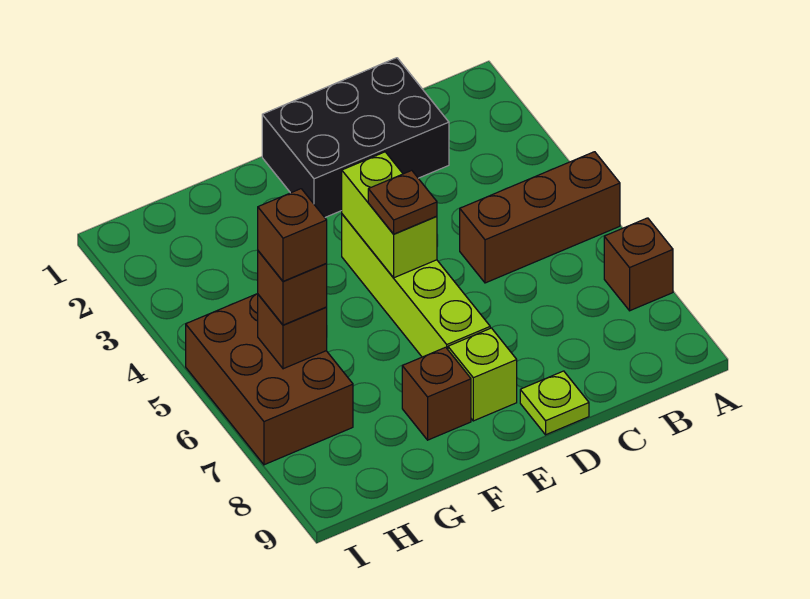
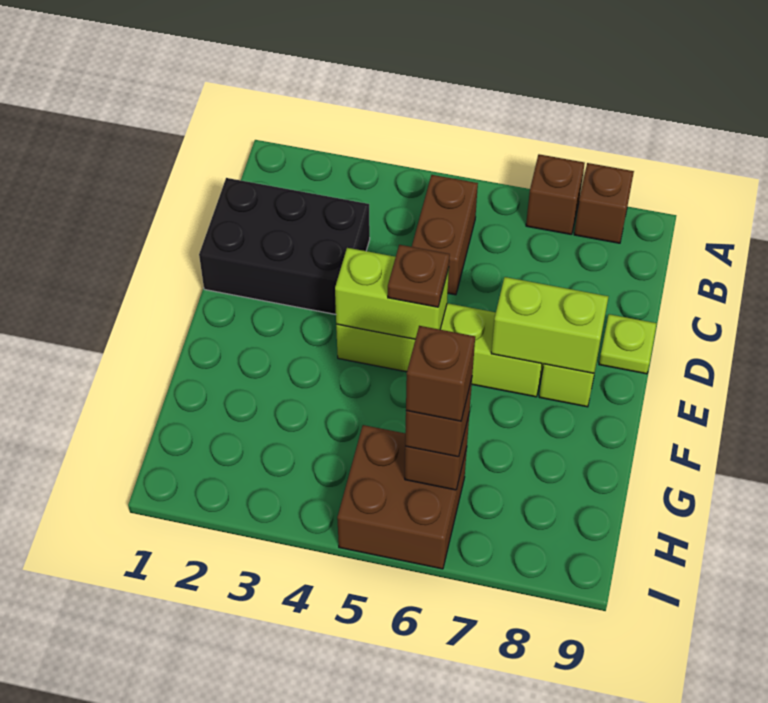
brown brick A5:C5 level 1 -> brown brick B5:C5 level 1
black brick C1:E2 level 1 -> black brick C1:D3 level 1
none -> lime brick E7:E8 level 2
brown brick F8 level 1 -> brown brick A8 level 1
brown brick H5:I7 level 1 -> brown brick H5:I6 level 1

